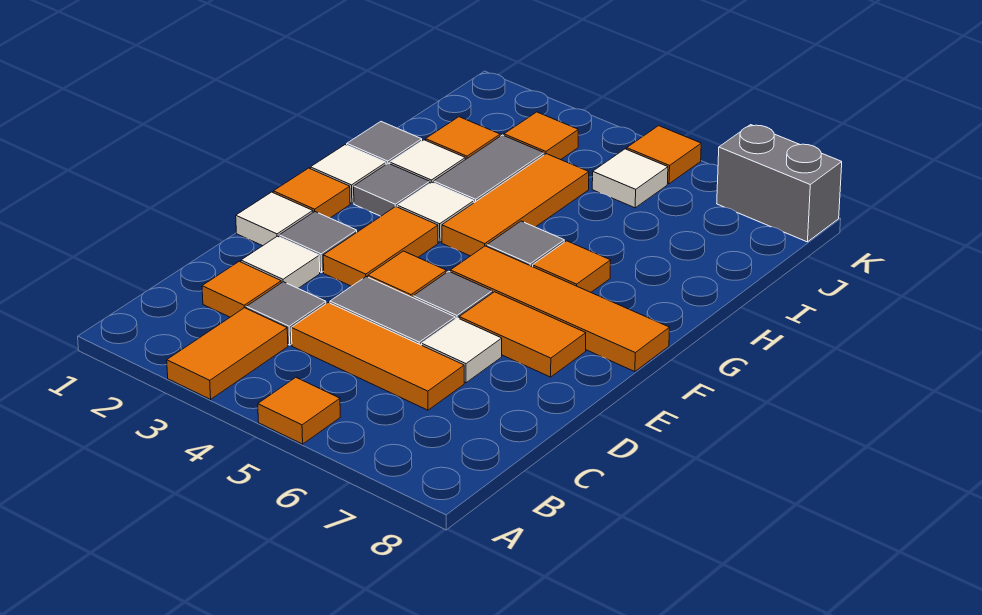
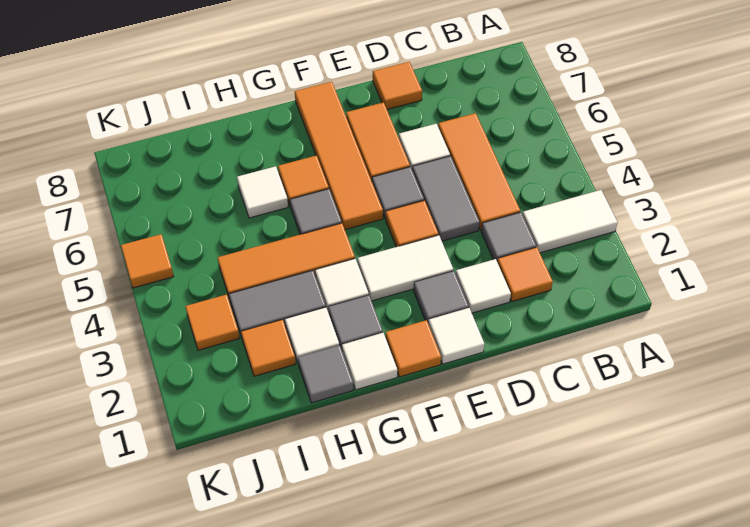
orange tile A3:B3 level 1 -> white tile A3:B3 level 1
orange tile A5 level 1 -> orange tile D8 level 1
orange tile E3:F3 level 1 -> white tile E3:F3 level 1
white tile J5 level 1 -> white tile H6 level 1
grey brick K7:K8 level 1 -> none

